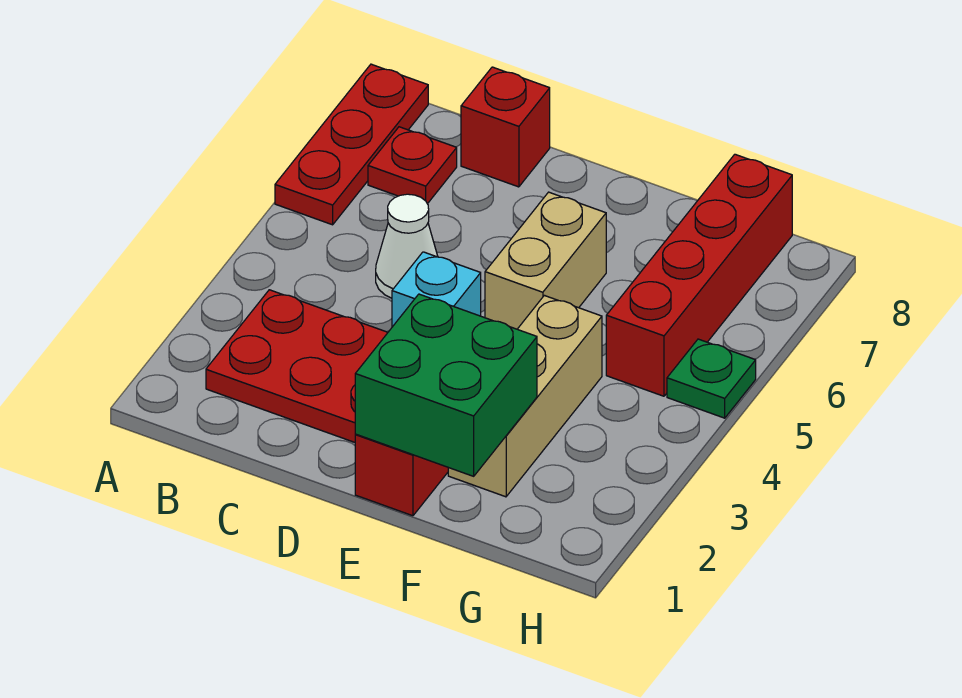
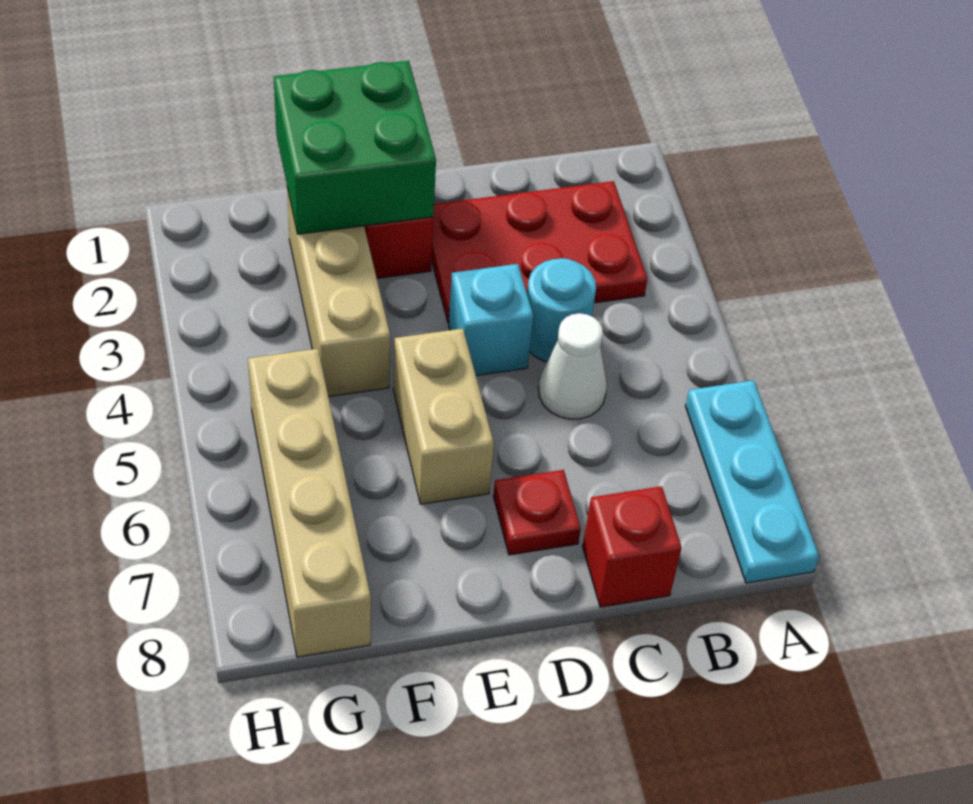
red plate A6:A8 level 1 -> cyan plate A6:A8 level 1
red plate B7 level 1 -> red plate D7 level 1
none -> cyan round brick C4 level 1
red brick G5:G8 level 1 -> tan brick G5:G8 level 1
green plate H5 level 1 -> none

